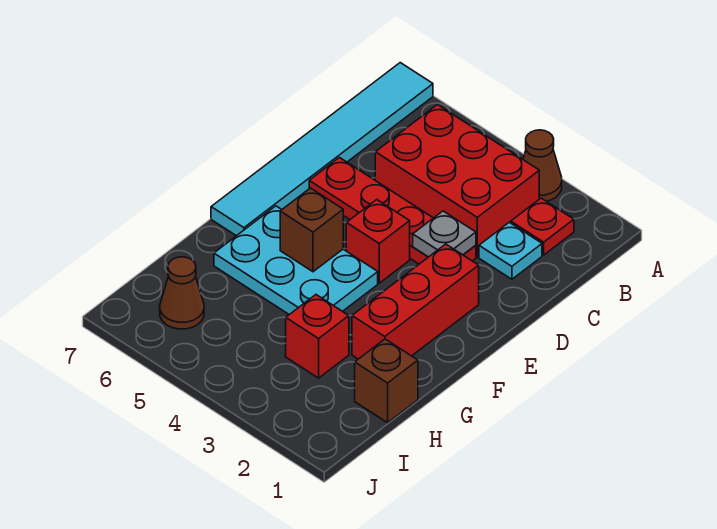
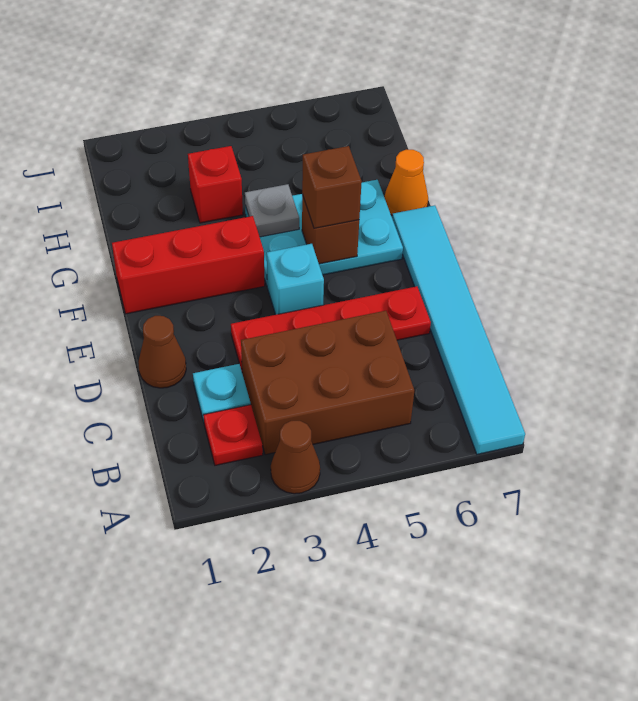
red brick B3:C5 level 1 -> brown brick B3:C5 level 1
grey plate D3 level 2 -> grey plate G4 level 2
red brick E2:G2 level 1 -> red brick F1:F3 level 1
red brick E4 level 1 -> cyan brick E4 level 1
none -> orange cone G7 level 1
brown brick H1 level 1 -> brown brick F5 level 3
brown cone I6 level 1 -> brown cone D1 level 1

